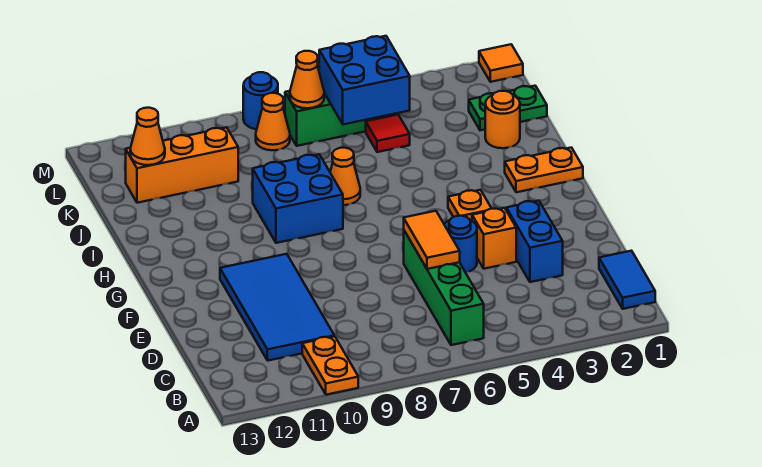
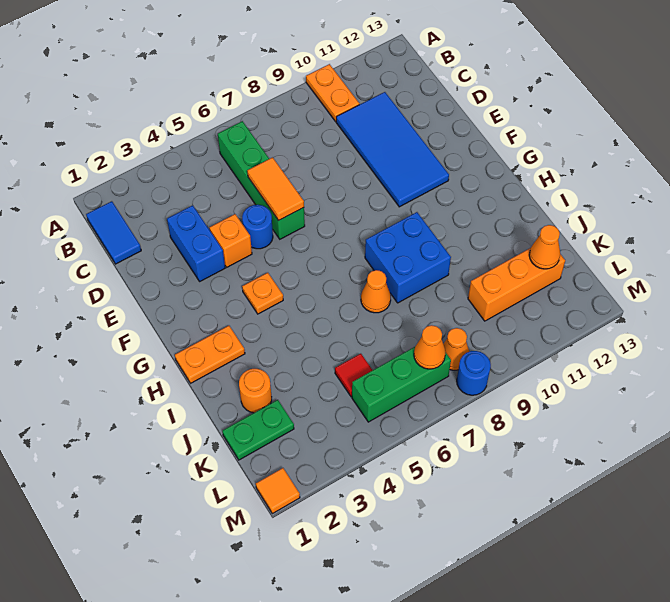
blue brick K5:L6 level 2 -> none

